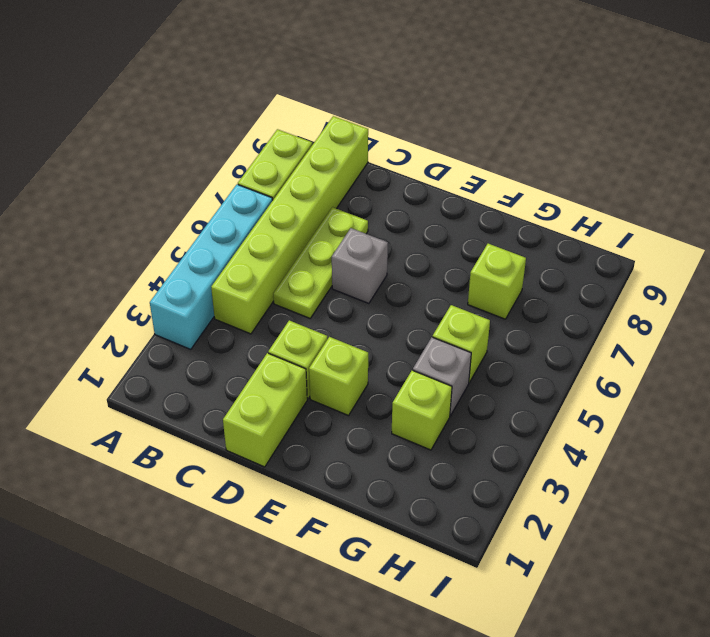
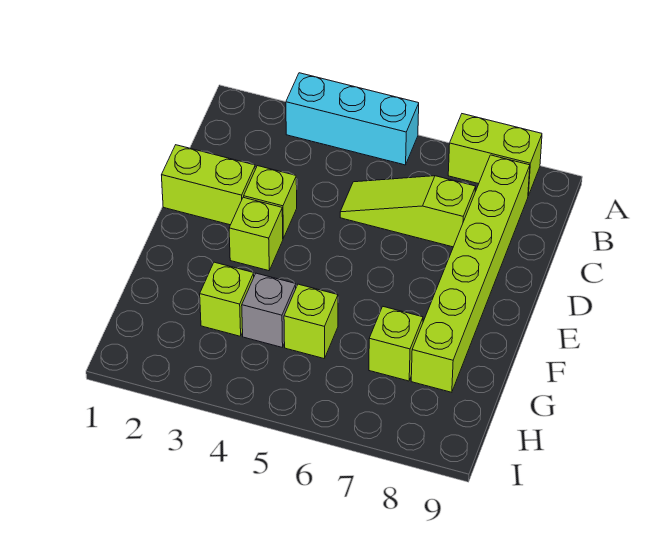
cyan brick A3:A6 level 1 -> cyan brick A3:A5 level 1
lime brick B4:B9 level 1 -> lime brick B8:G8 level 1
lime plate C5:C7 level 1 -> lime slope C5:C7 level 1 top 7
grey brick D6 level 1 -> none

